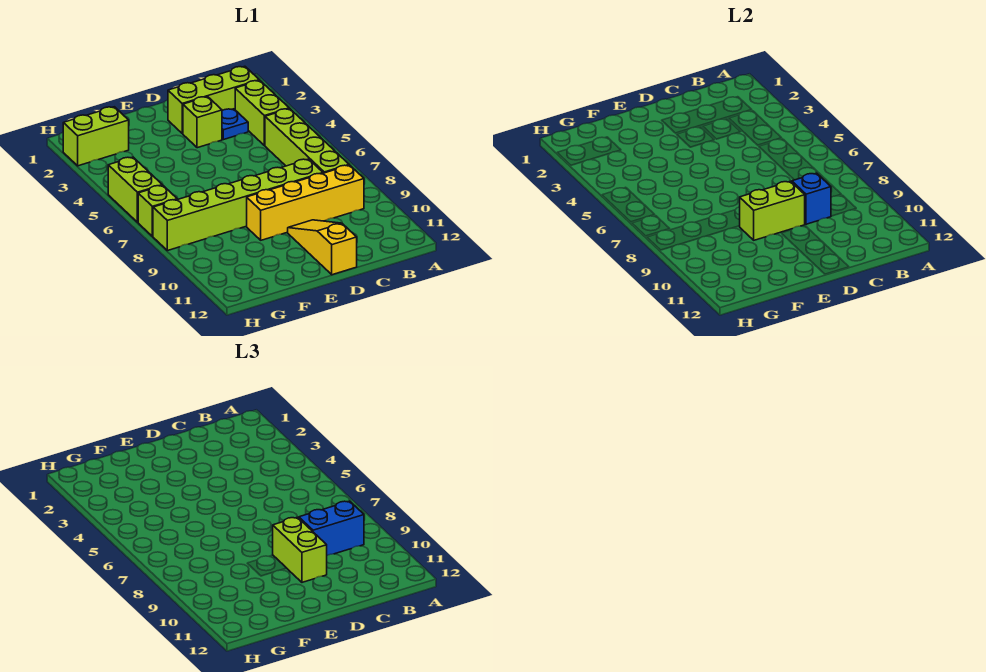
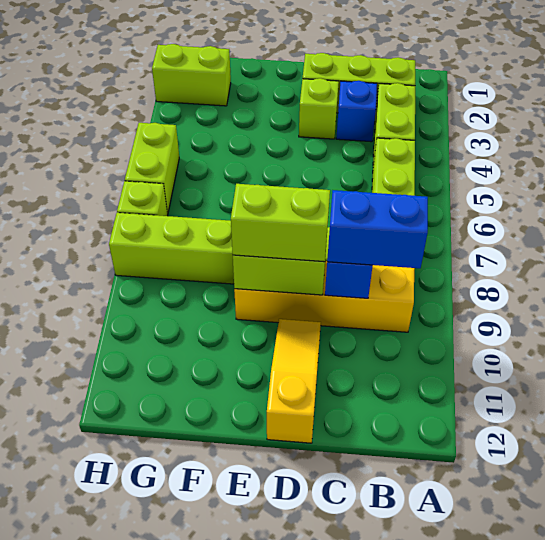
blue plate C3 level 1 -> blue brick C3 level 1
lime brick D9:D10 level 3 -> lime brick D9:E9 level 3

